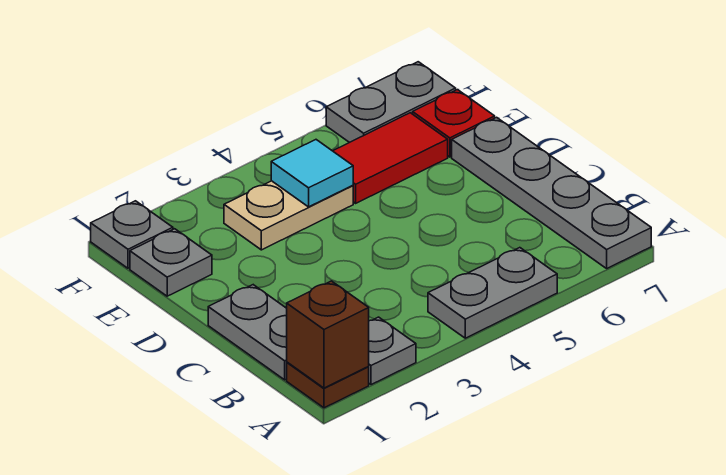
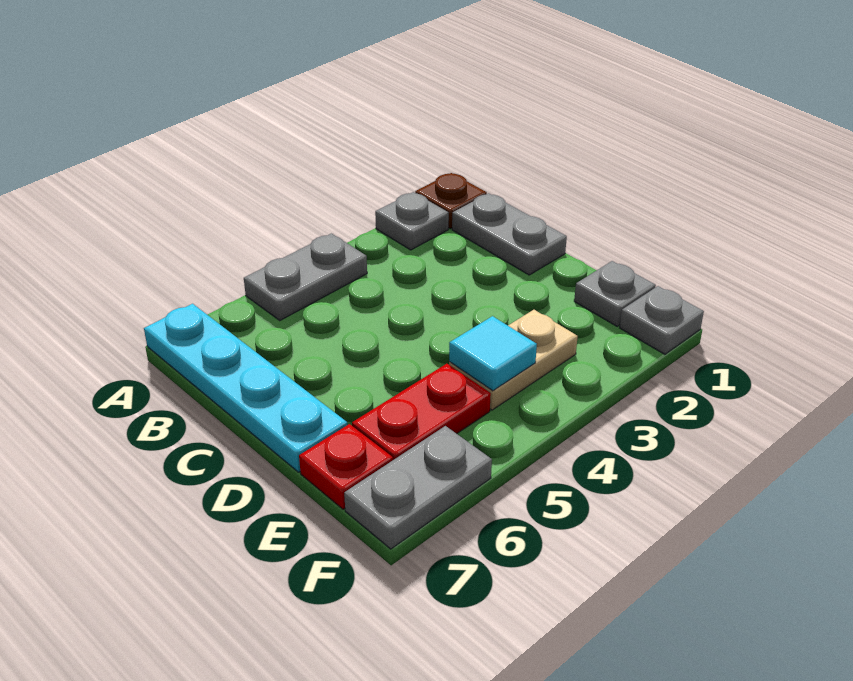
brown brick A1 level 2 -> none
grey plate A7:D7 level 1 -> cyan plate A7:D7 level 1
red tile E5:E6 level 1 -> red plate E5:E6 level 1

